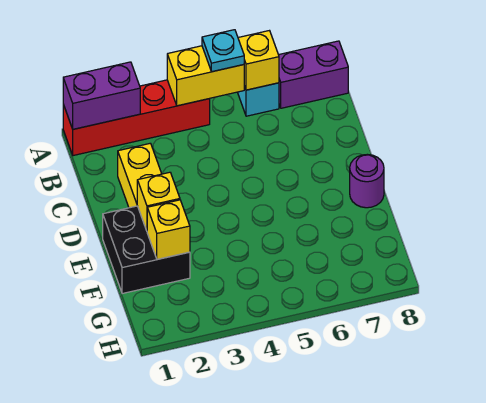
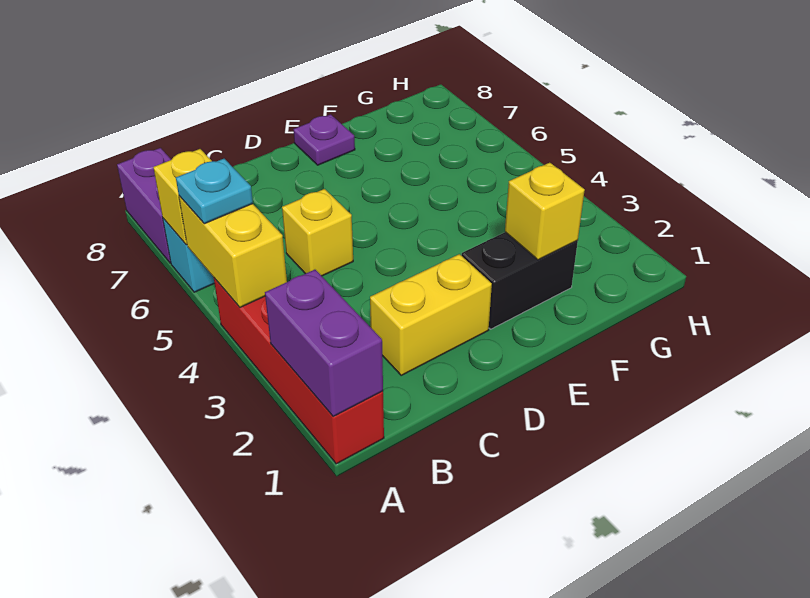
black brick E1:F2 level 1 -> black brick E2:F2 level 1
yellow brick E2 level 2 -> yellow brick C5 level 1
purple round brick E8 level 1 -> purple plate E8 level 1

